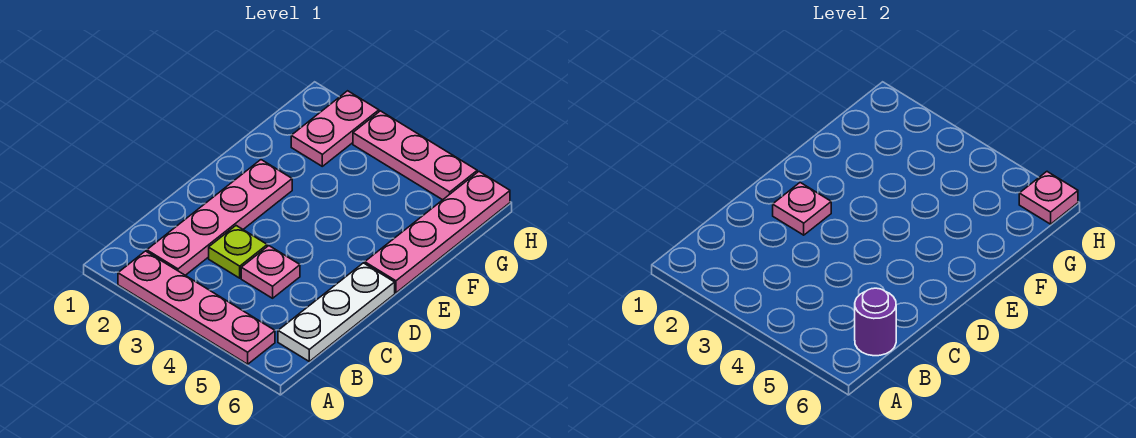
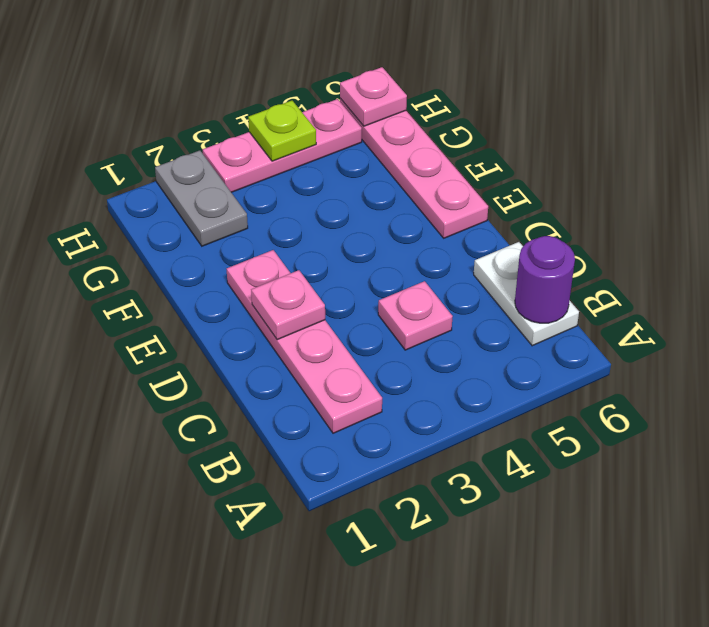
pink plate A2:A5 level 1 -> none
white plate B6:D6 level 1 -> white plate B6:C6 level 1
lime plate C3 level 1 -> lime plate H4 level 2
pink plate G2:H2 level 1 -> grey plate G2:H2 level 1

